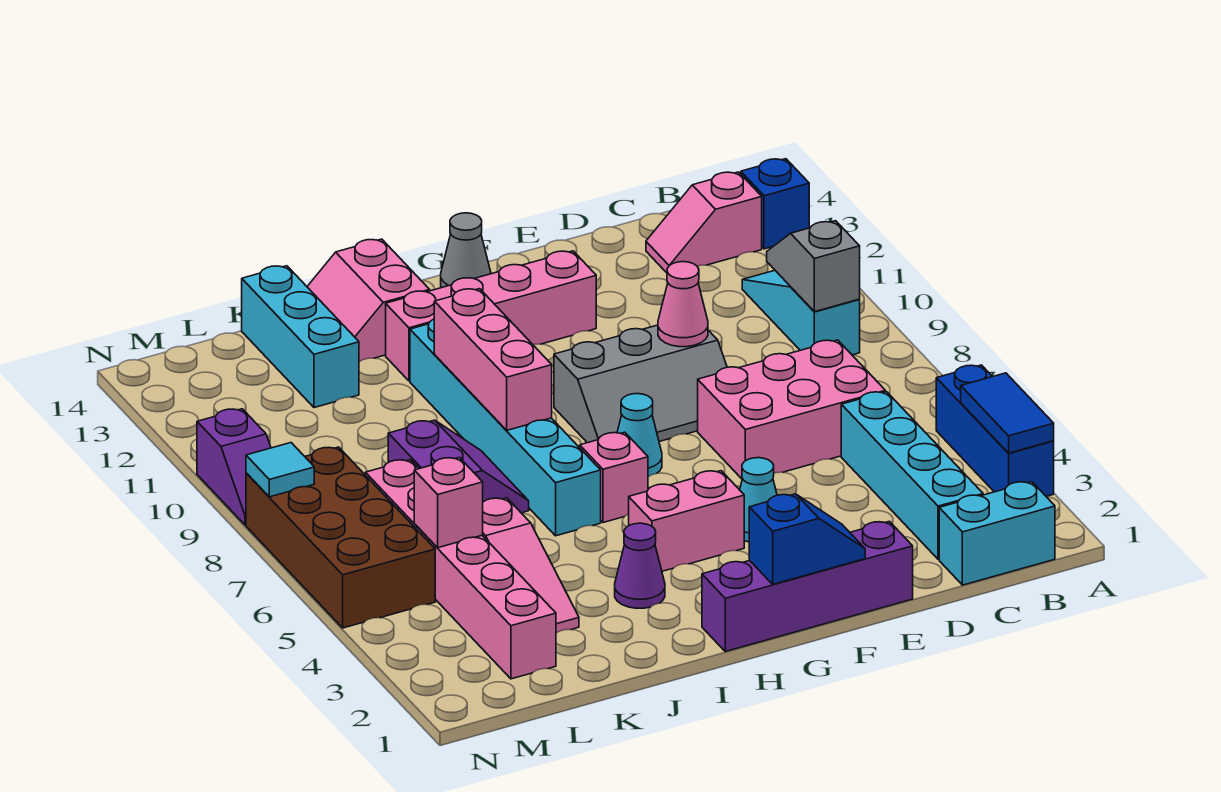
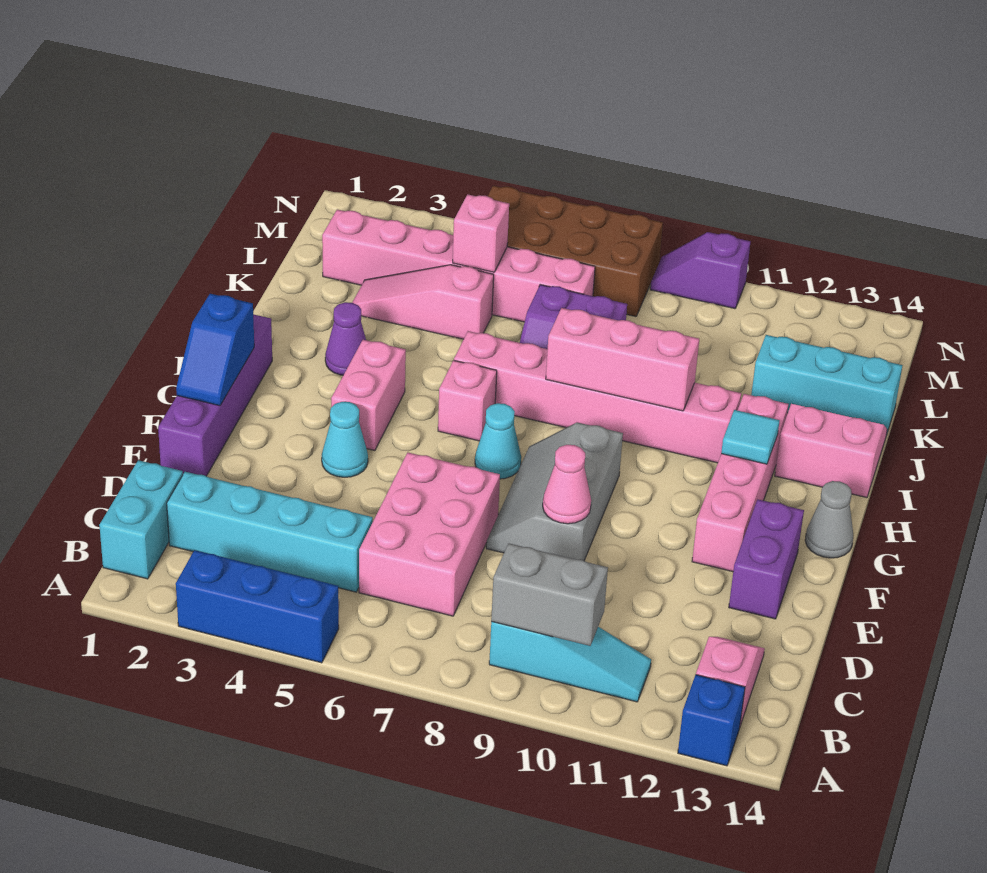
blue tile A3:A4 level 2 -> none
grey slope B9:B10 level 2 top 9 -> grey brick B9:B10 level 2
none -> purple brick E13:F13 level 1
cyan brick I6:I11 level 1 -> pink brick I6:I11 level 1
cyan tile N8 level 2 -> cyan tile H12 level 2

